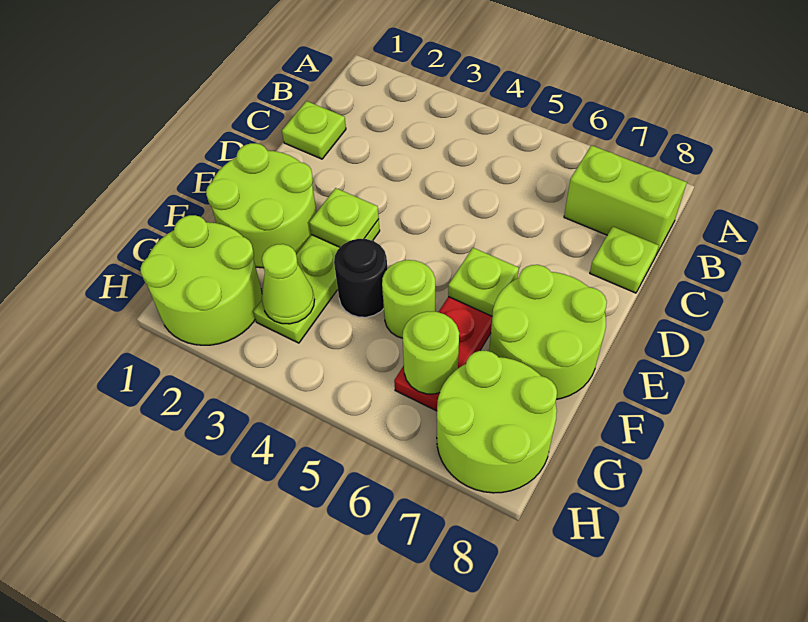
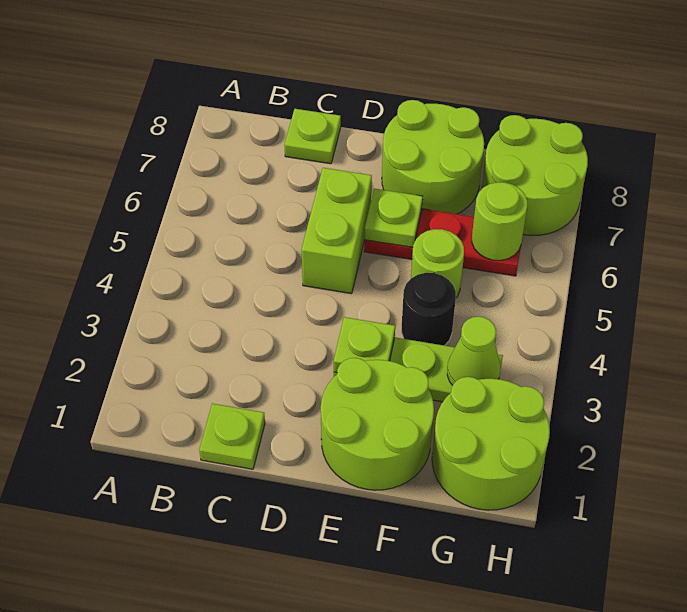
lime brick B7:B8 level 1 -> lime brick D5:D6 level 1

